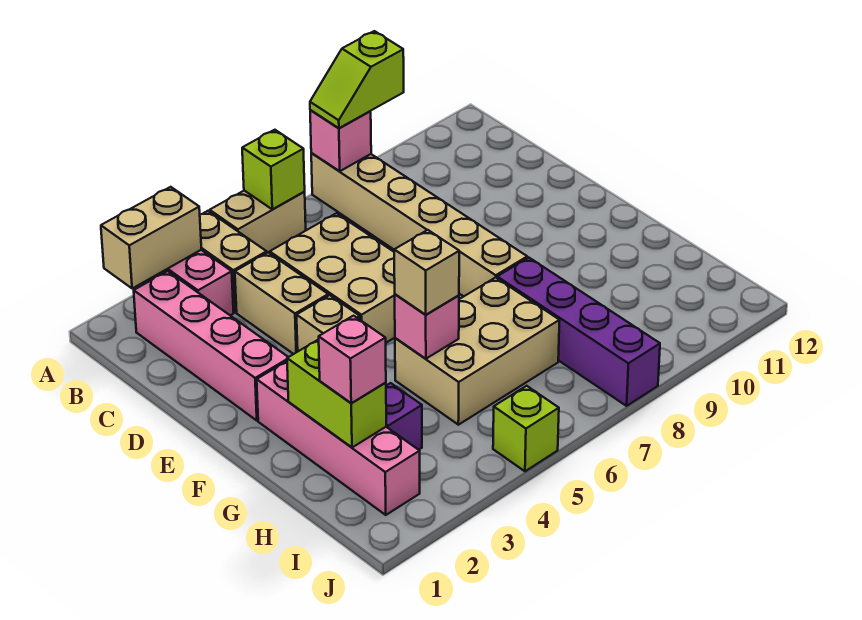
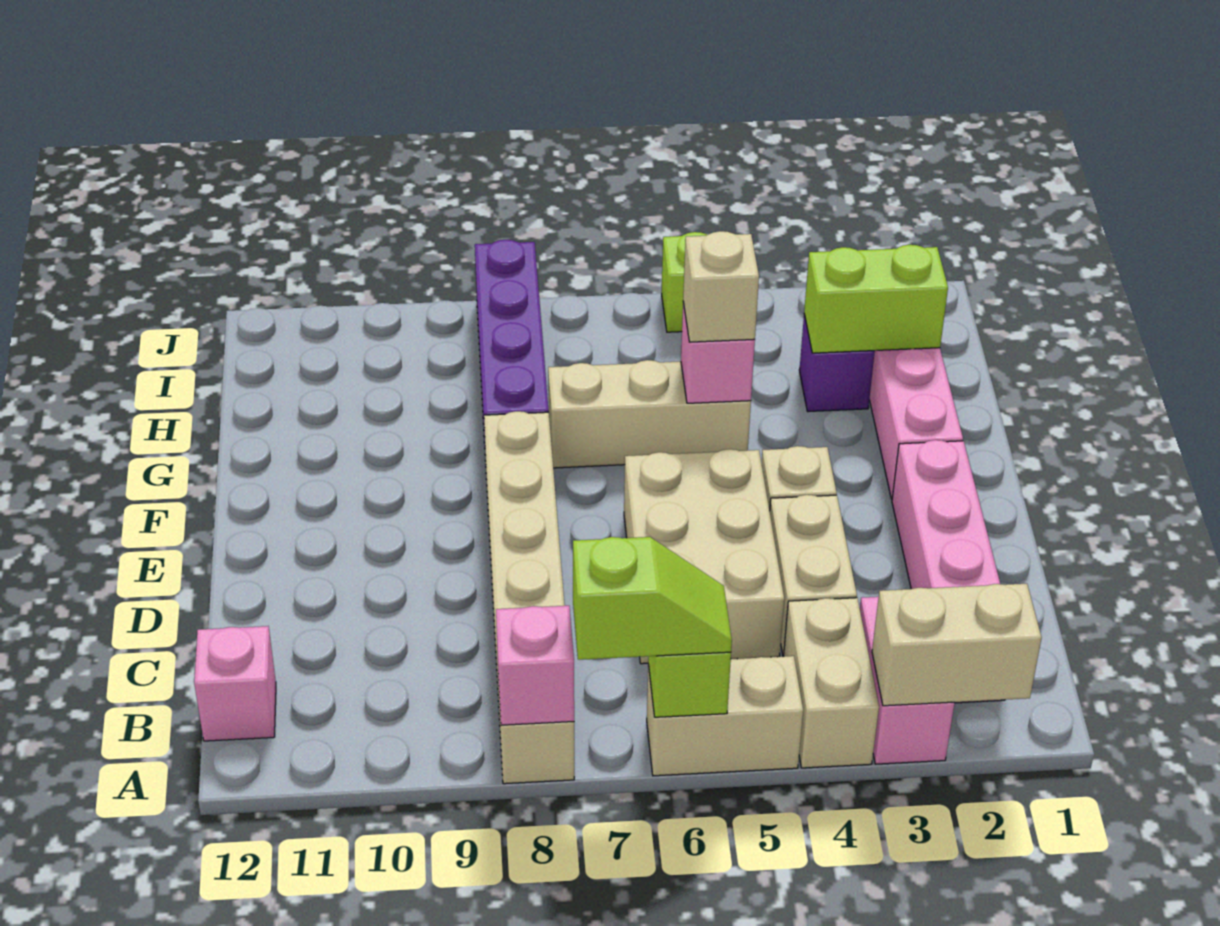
lime slope A8:A9 level 3 top 9 -> lime slope A6:A7 level 3 top 7
lime brick G2:H2 level 2 -> lime brick H2:H3 level 2
tan brick G5:H7 level 1 -> tan brick G5:G7 level 1
pink brick H2 level 3 -> pink brick B12 level 1

